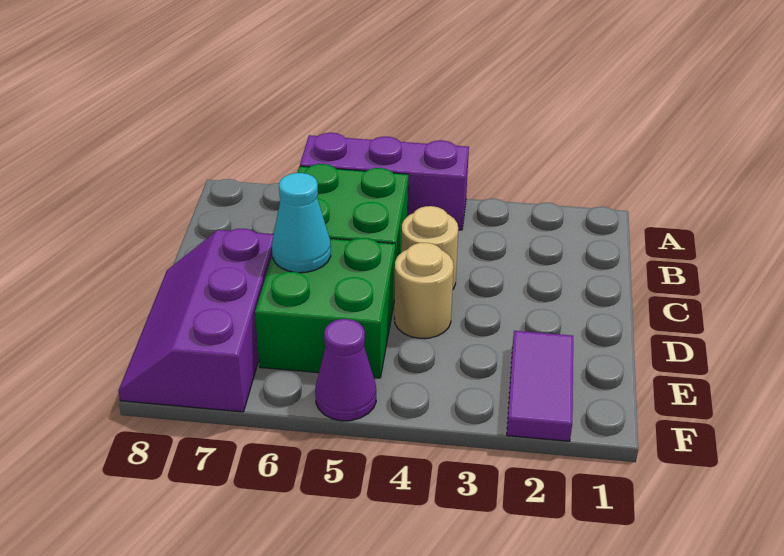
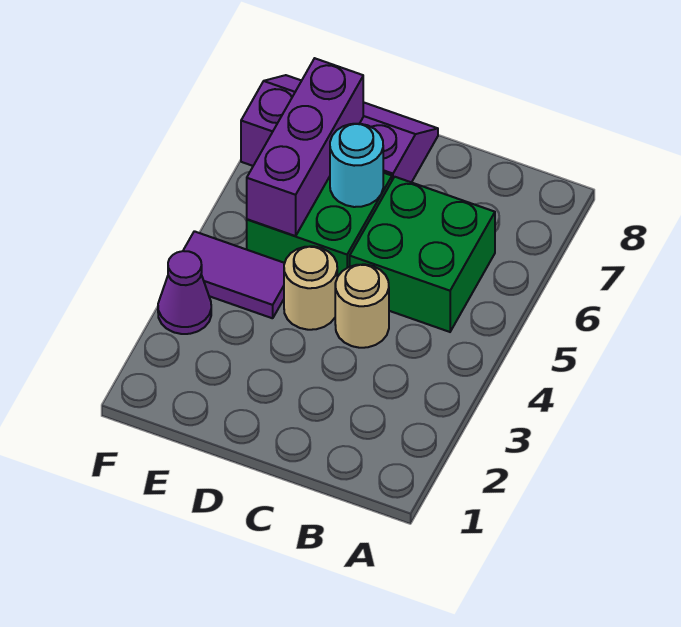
purple brick A4:A6 level 1 -> purple brick E5:E7 level 2
cyan cone D6 level 2 -> cyan round brick D6 level 2
purple tile E2:F2 level 1 -> purple tile E4:F4 level 1
purple cone F5 level 1 -> purple cone F3 level 1

